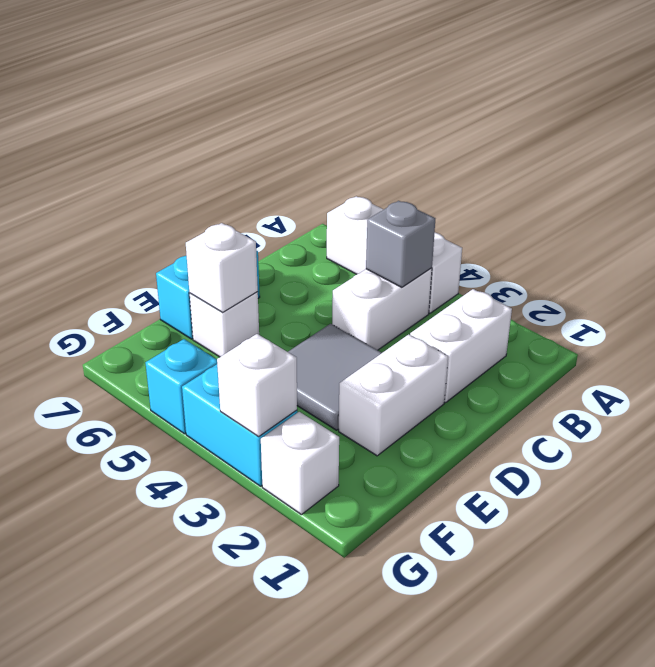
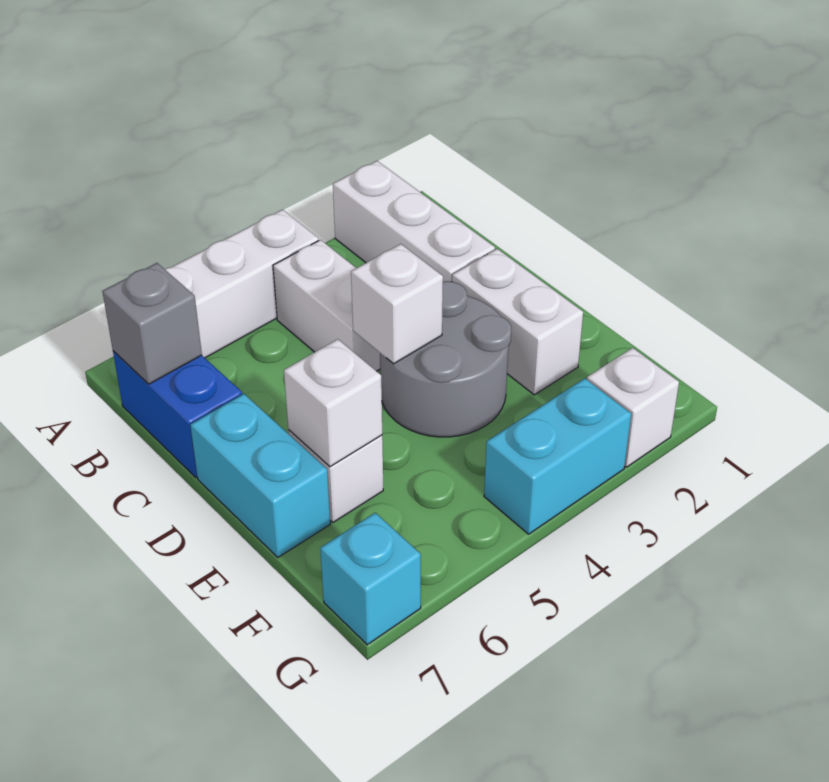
white brick B2:C2 level 1 -> white brick A2:C2 level 1
grey brick B4 level 2 -> grey brick B7 level 2
none -> blue brick B7:C7 level 1
grey tile D3:E4 level 1 -> grey round brick D3:E4 level 1
white brick G3 level 2 -> white brick D4 level 2
cyan brick G5 level 1 -> cyan brick G7 level 1

